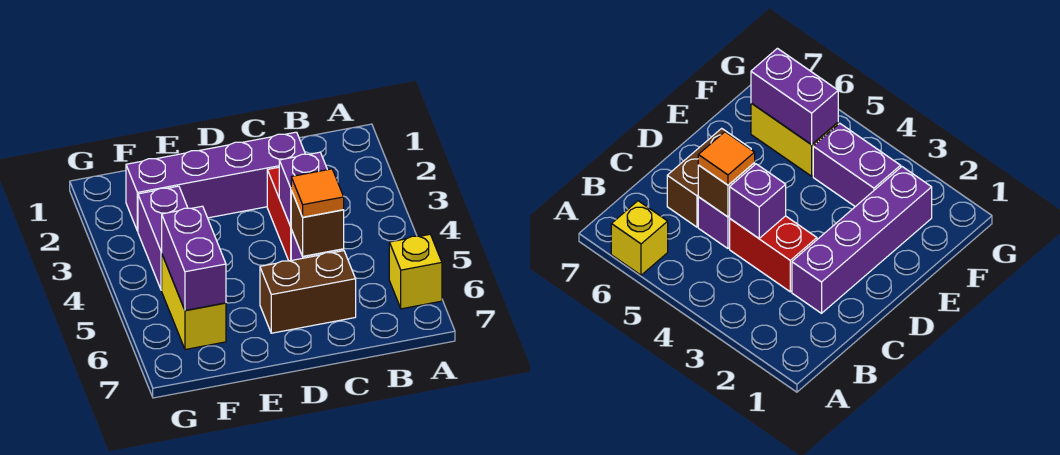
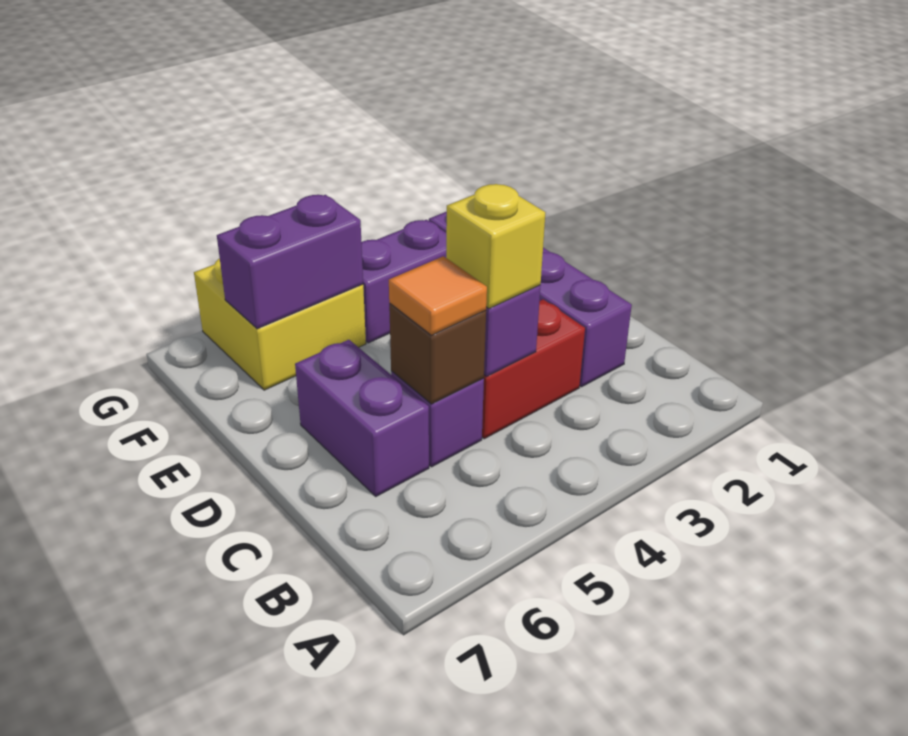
yellow brick A6 level 1 -> yellow brick C4 level 3
brown brick C6:D6 level 1 -> purple brick C6:D6 level 1
yellow brick F5:F6 level 1 -> yellow brick F5:G6 level 1

